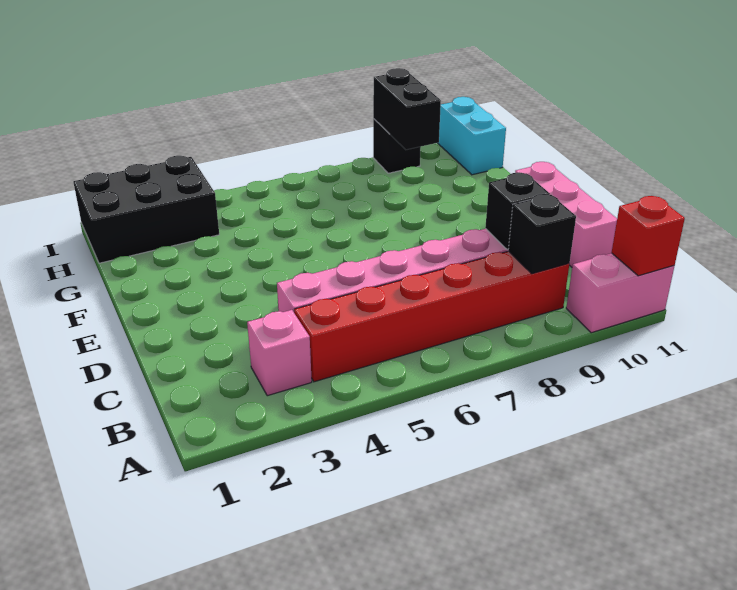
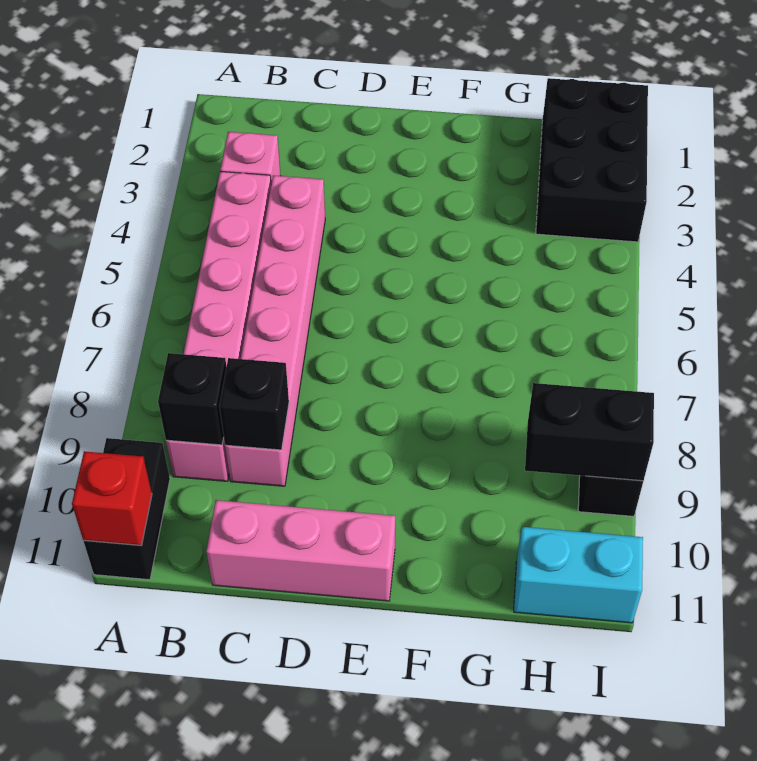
pink brick A10:A11 level 1 -> black brick A10:A11 level 1
red brick B4:B9 level 1 -> pink brick B4:B9 level 1

